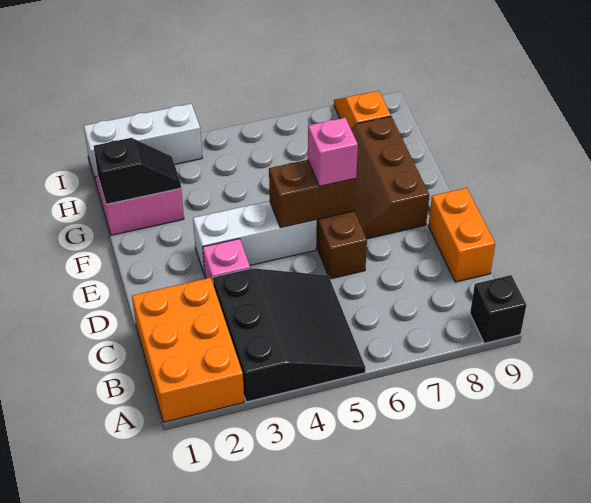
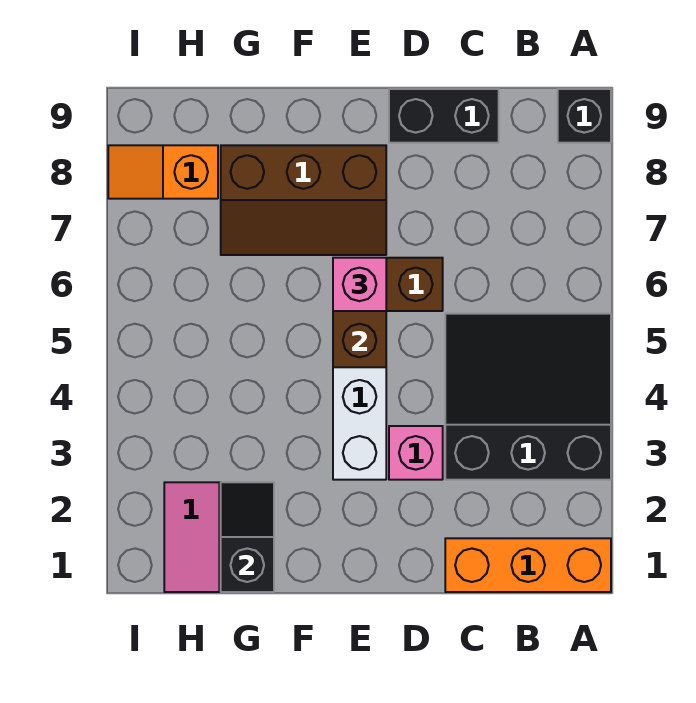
orange brick A1:C2 level 1 -> orange brick A1:C1 level 1
orange brick C9:D9 level 1 -> black brick C9:D9 level 1
white brick I1:I3 level 1 -> none

